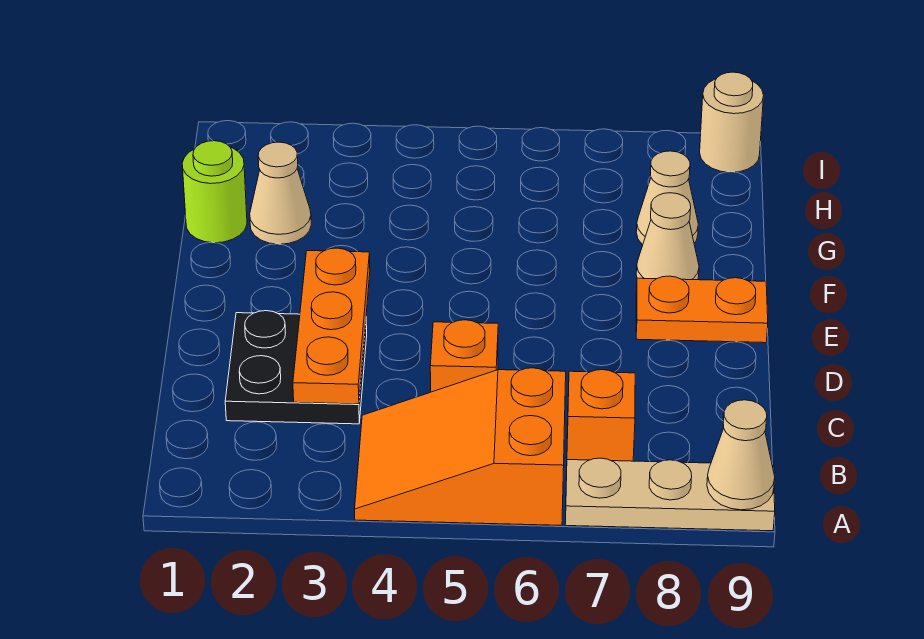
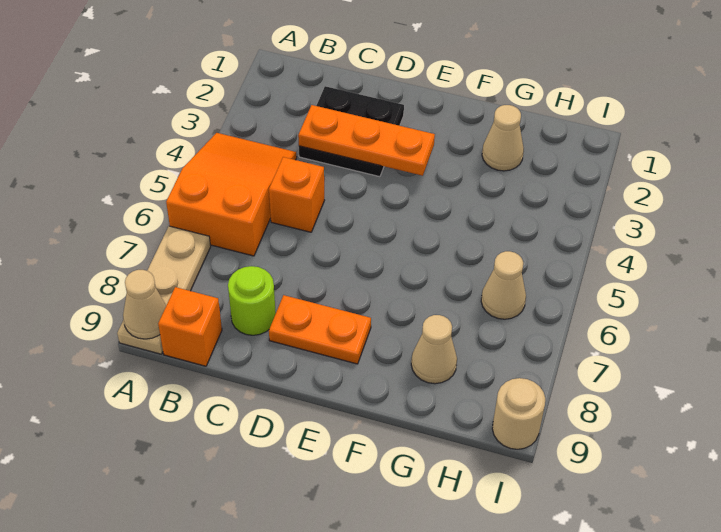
orange brick B7 level 1 -> orange brick B9 level 1
orange plate E8:E9 level 1 -> orange plate D8:E8 level 1
tan cone F8 level 1 -> tan cone H6 level 1
lime round brick G1 level 1 -> lime round brick C8 level 1

